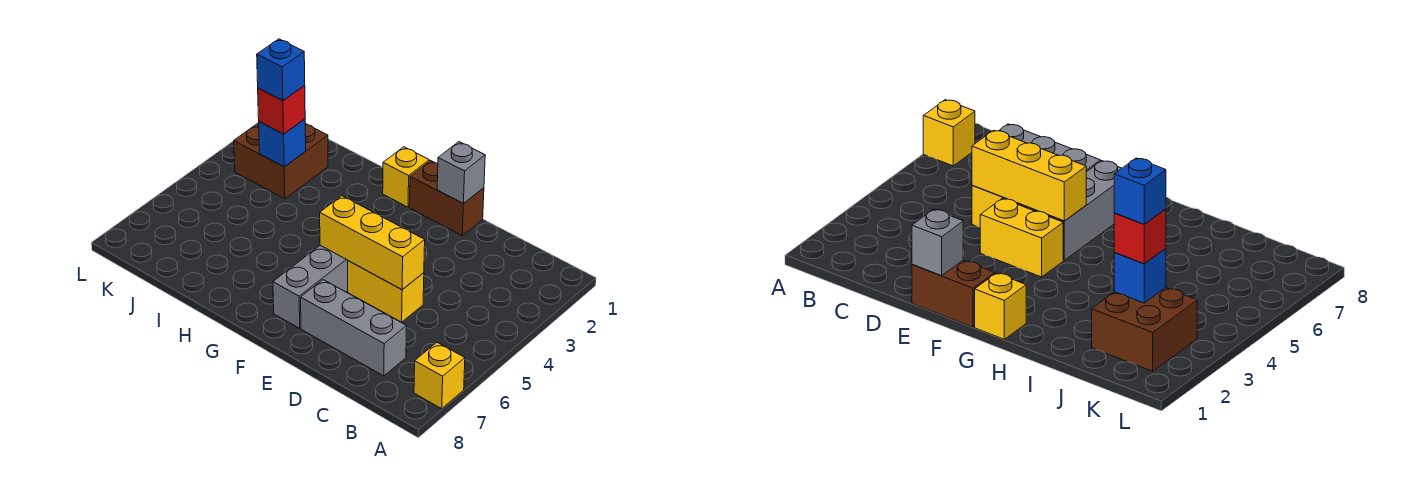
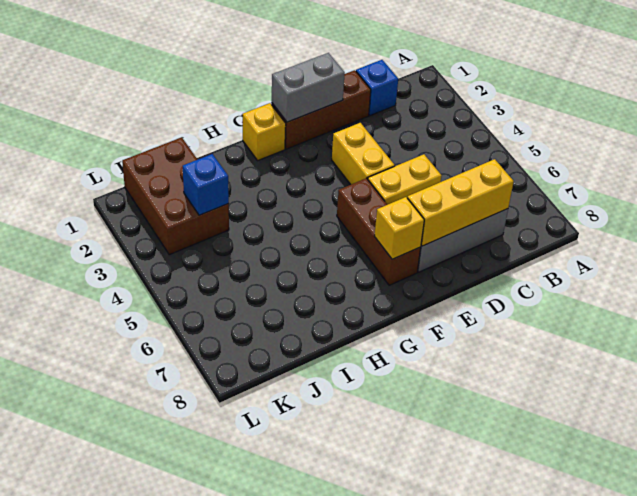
yellow brick A7 level 1 -> yellow brick F7 level 2
yellow brick D5:F5 level 2 -> yellow brick C7:E7 level 2
brown brick E1:F1 level 1 -> brown brick D1:F1 level 1
grey brick E1 level 2 -> grey brick E1:F1 level 2
yellow brick E4:F4 level 1 -> yellow brick E3:E4 level 1
grey brick F5:F7 level 1 -> brown brick F5:F7 level 1
brown brick J2:K3 level 1 -> brown brick J1:K3 level 1
red brick J3 level 3 -> none
blue brick J3 level 4 -> blue brick C1 level 1

